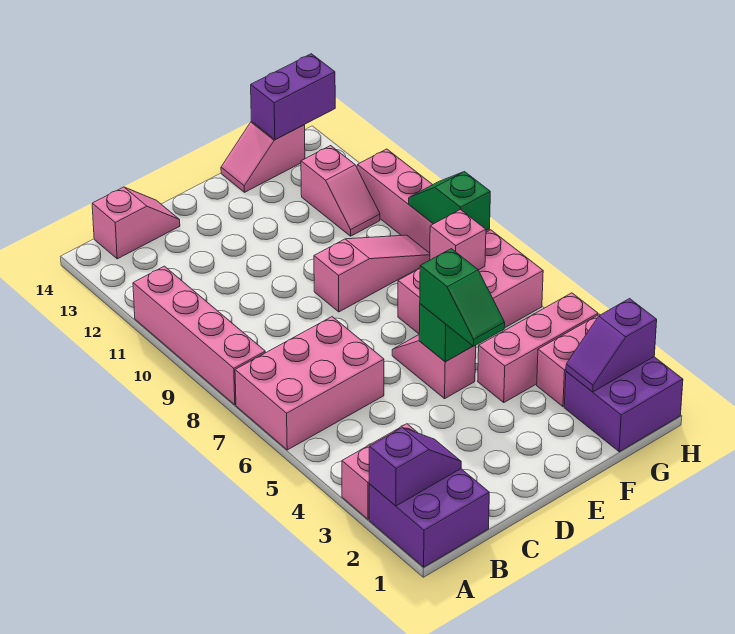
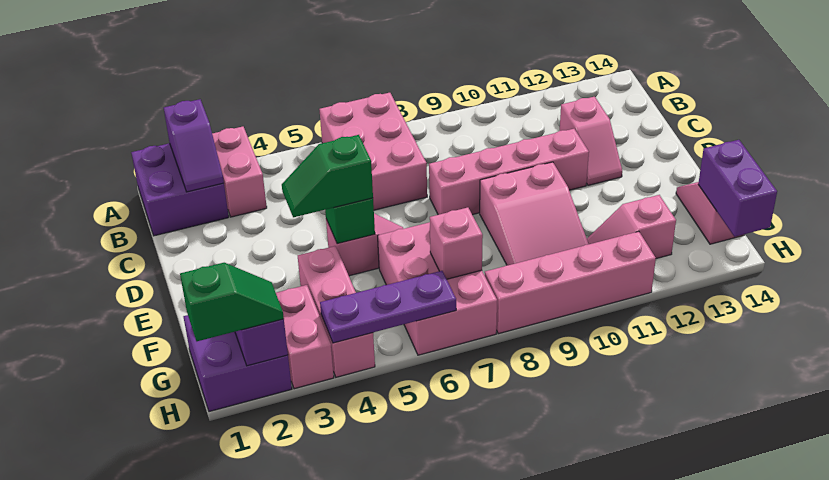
pink brick A8:A11 level 1 -> pink brick D8:D11 level 1
pink slope B14:C14 level 1 top B -> pink slope C12:D12 level 1 top C
pink slope E9:G9 level 1 top E -> pink slope E9:G10 level 1 top E
none -> purple plate H4:H6 level 2
green slope H8:H9 level 2 top 8 -> green slope H1:H2 level 3 top 1

